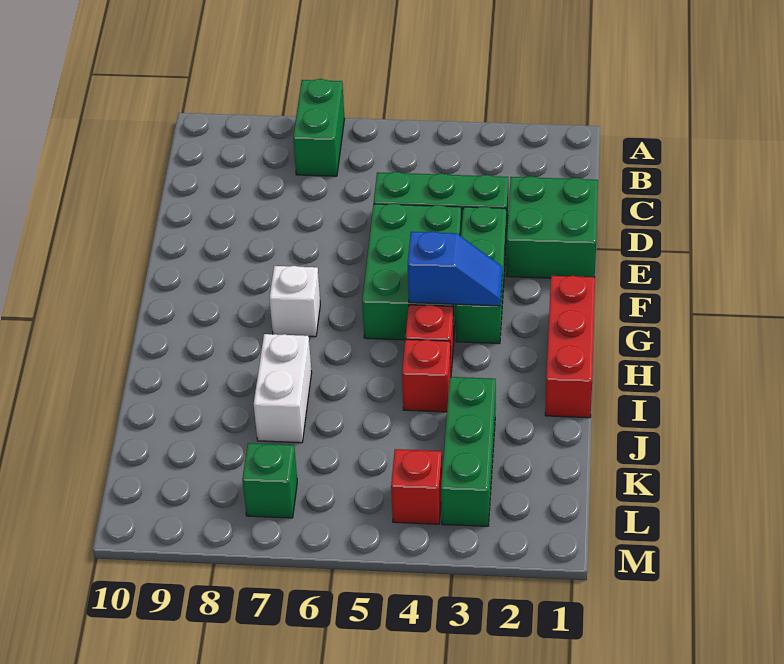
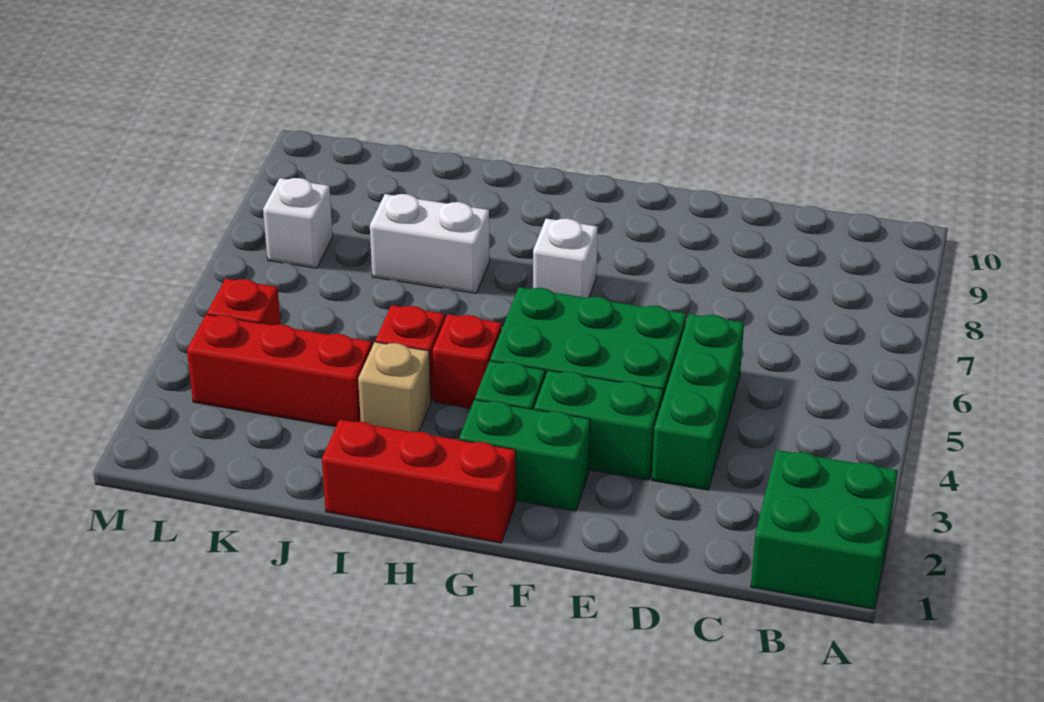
green brick A7:B7 level 1 -> green brick F2:G2 level 1
green brick D1:E2 level 1 -> green brick A1:B2 level 1
blue slope G3:G4 level 2 top 4 -> none
none -> tan brick I3 level 1
green brick J3:L3 level 1 -> red brick J3:L3 level 1
green brick L7 level 1 -> white brick L7 level 1

